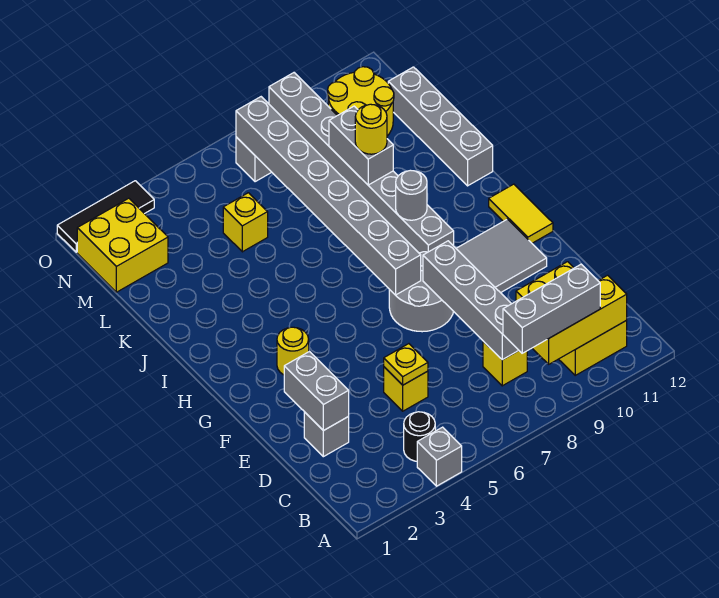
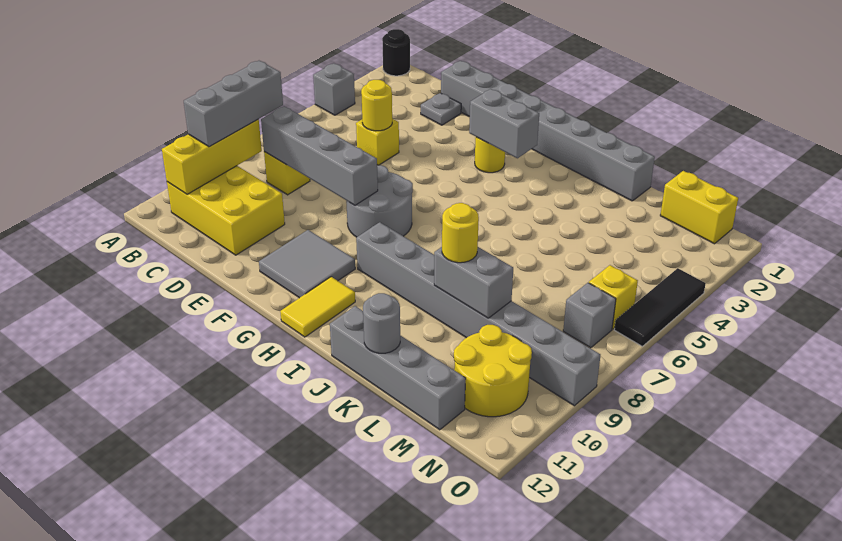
black round brick B4 level 1 -> black round brick A1 level 1
grey brick D2 level 1 -> grey plate D2 level 1
grey brick D2:E2 level 2 -> grey brick G3:H3 level 2
yellow plate D5 level 2 -> yellow round brick D5 level 2
grey brick G7:N7 level 2 -> grey brick D1:K1 level 1
yellow tile G12:H12 level 1 -> yellow tile H11:H12 level 1
grey round brick I9 level 2 -> grey round brick K12 level 2
yellow brick L5 level 1 -> yellow brick N6 level 1
yellow brick M1:N2 level 1 -> yellow brick M1:N1 level 1
black tile O1:O3 level 1 -> black tile O4:O6 level 1

